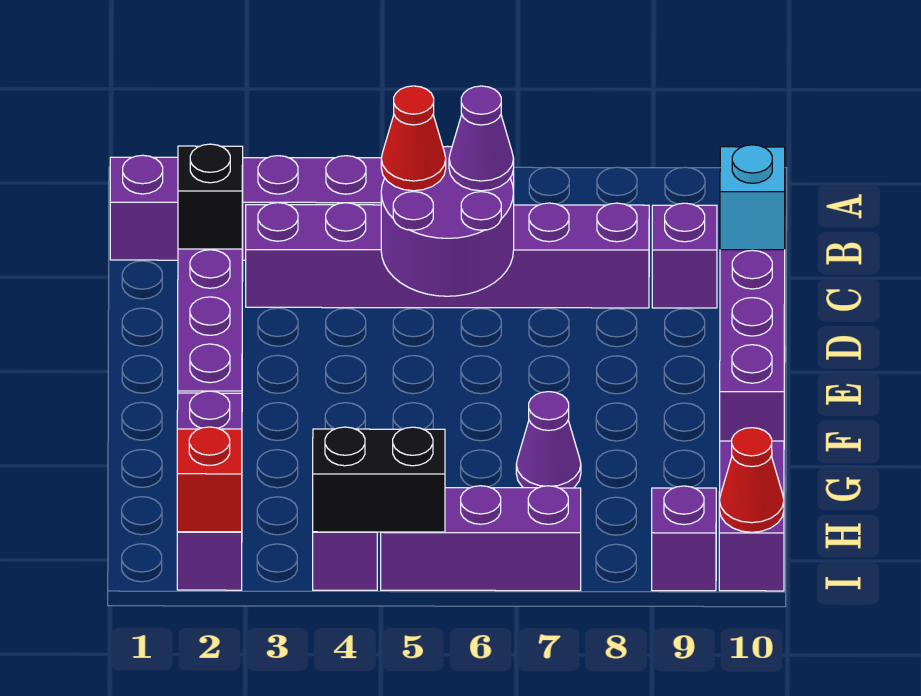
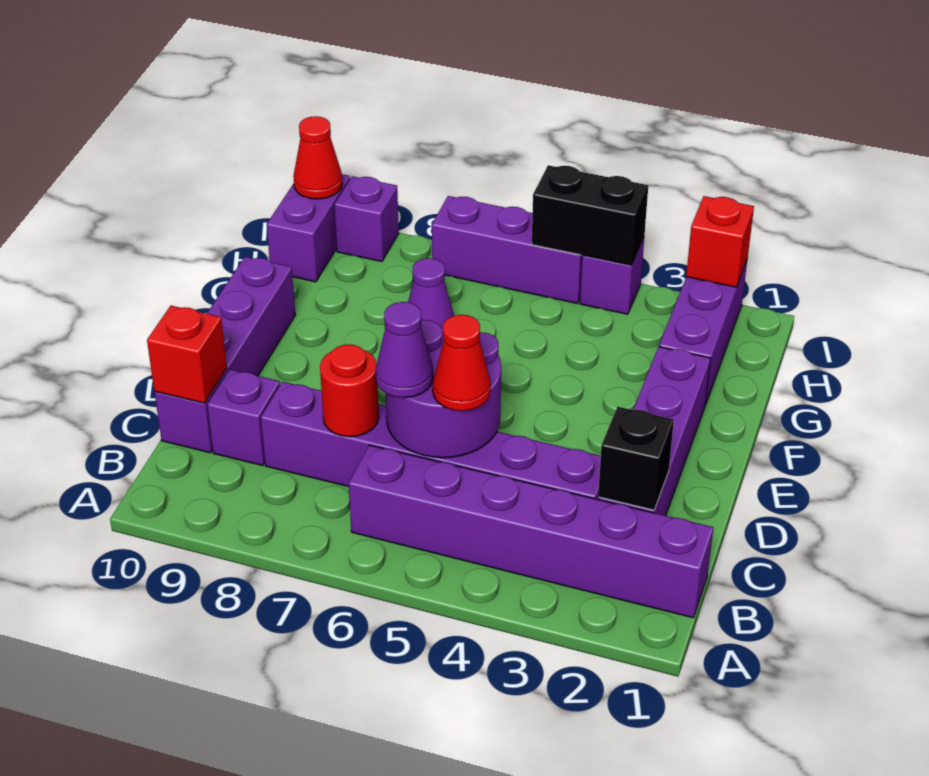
none -> red round brick C7 level 2
cyan brick C10 level 2 -> red brick C10 level 2

